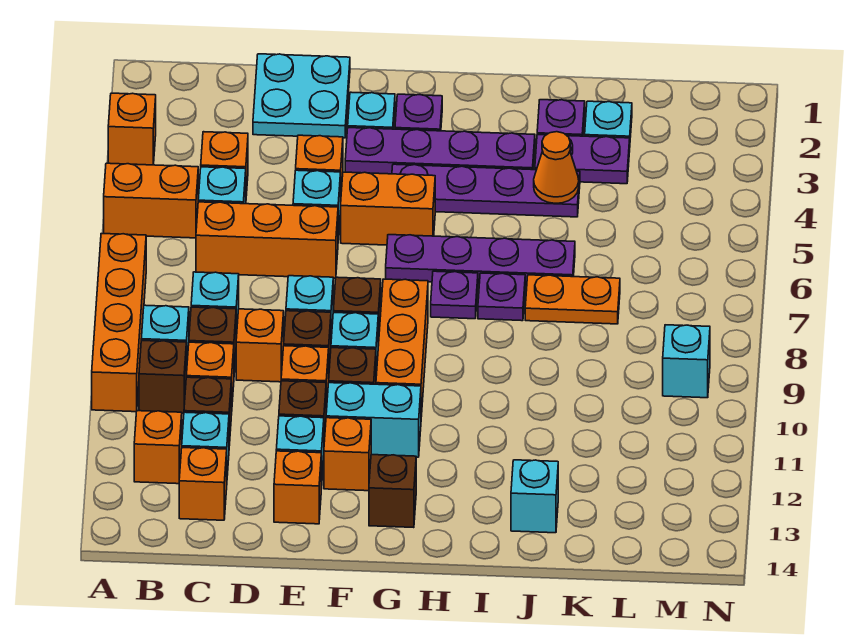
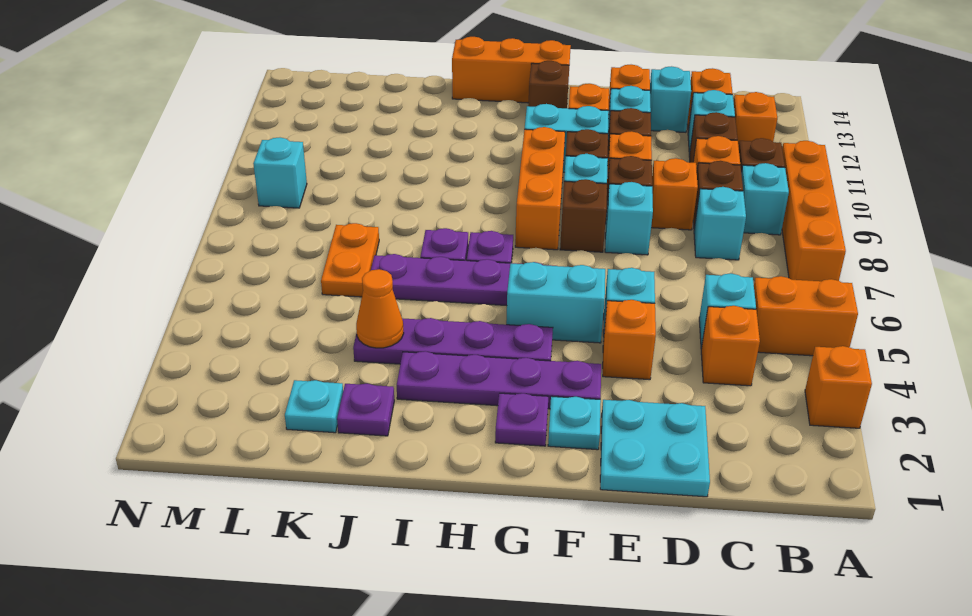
orange brick C6:E6 level 1 -> orange brick G14:I14 level 1
orange brick F5:G5 level 1 -> cyan brick F5:G5 level 1
purple plate J3:K3 level 1 -> none
orange plate J7:K7 level 1 -> orange plate K6:K7 level 1
cyan brick J13 level 1 -> cyan brick D13 level 1

